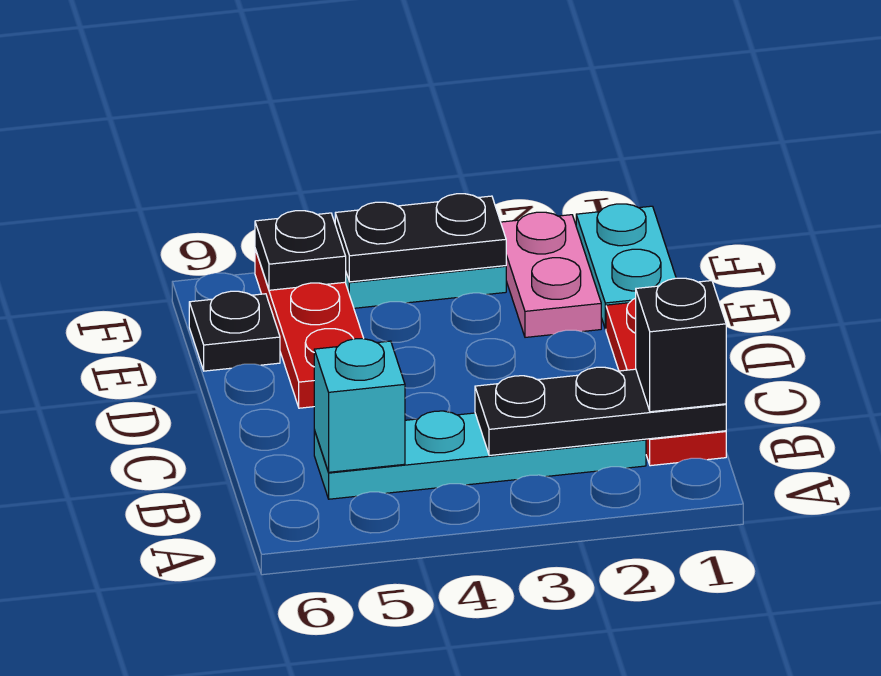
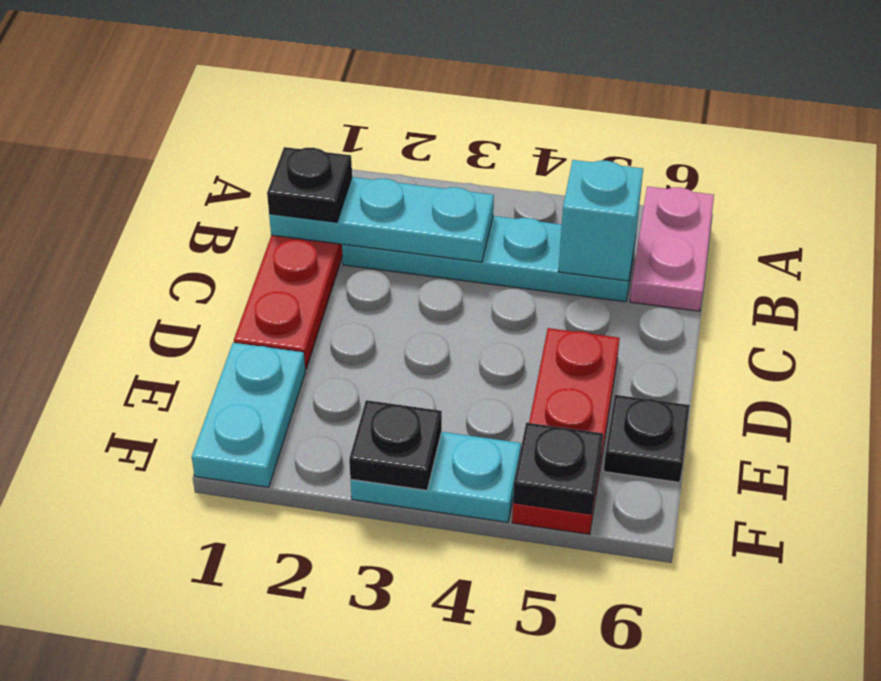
black plate B1:B3 level 2 -> cyan plate B1:B3 level 2
black brick B1 level 3 -> black plate B1 level 3
pink plate E2:F2 level 1 -> pink plate A6:B6 level 1
black plate F3:F4 level 2 -> black plate F3 level 2

